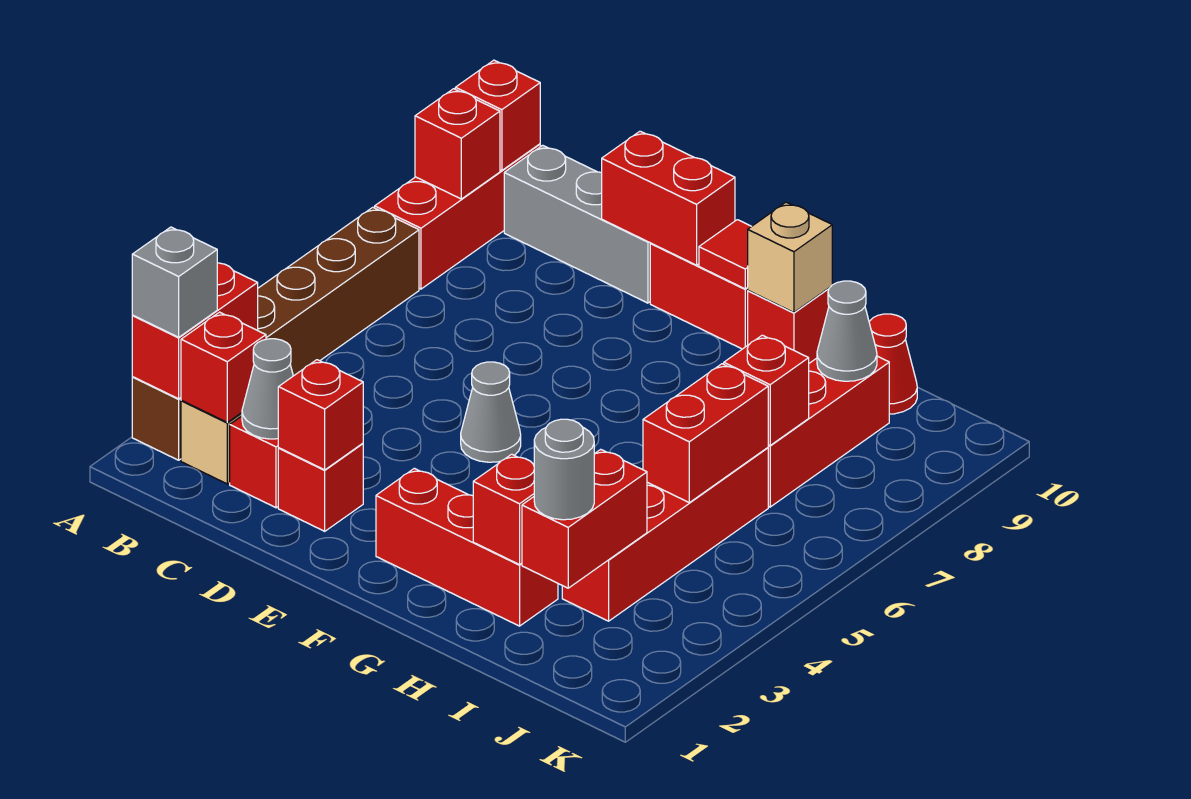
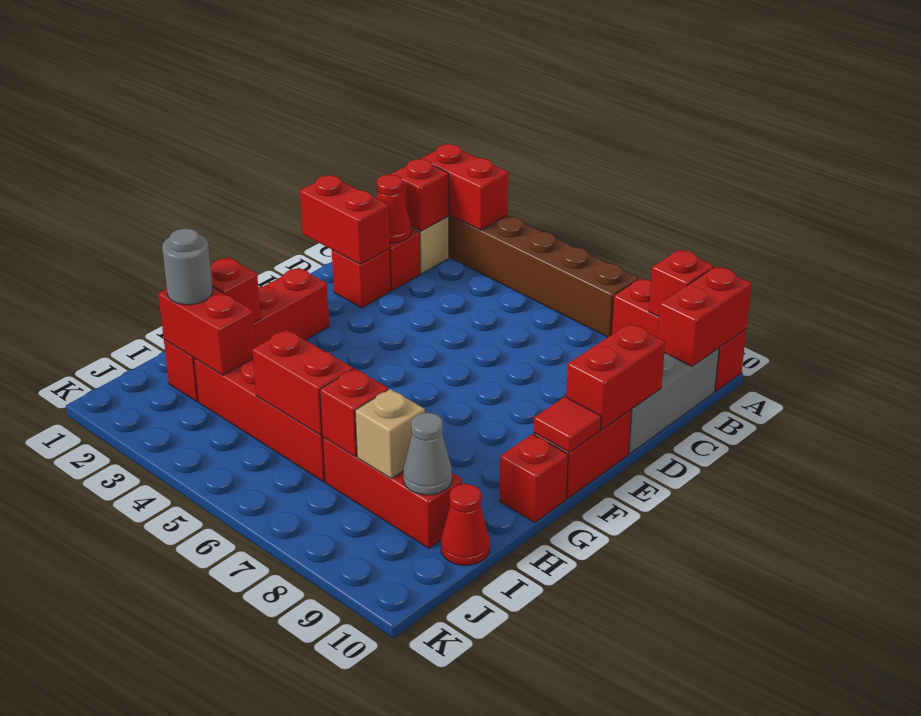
grey brick A2 level 3 -> none
red brick A10 level 2 -> red brick A10:B10 level 2
grey cone C2 level 2 -> red cone C2 level 2
red brick D2 level 2 -> red brick D1:D2 level 2
grey cone E5 level 1 -> none
red brick F2:H2 level 1 -> red brick F2:I2 level 1
tan brick G10 level 2 -> tan brick I8 level 2

